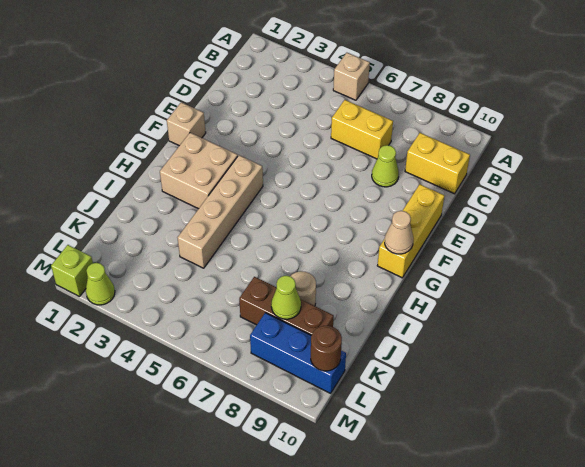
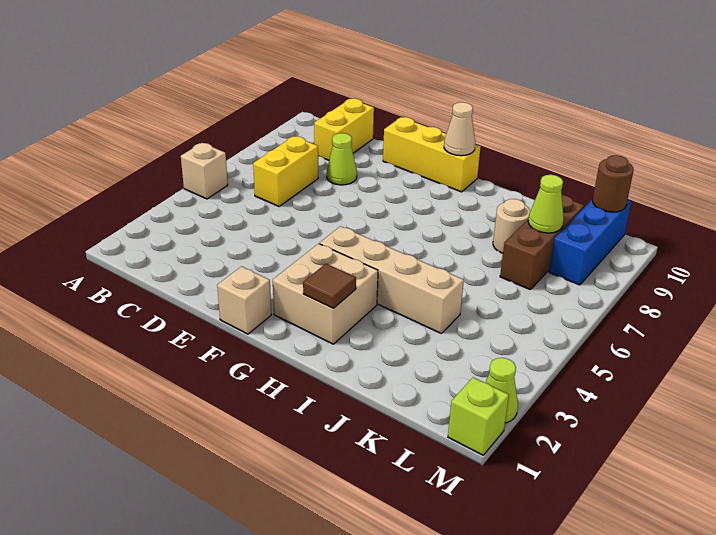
none -> brown tile H2 level 2

